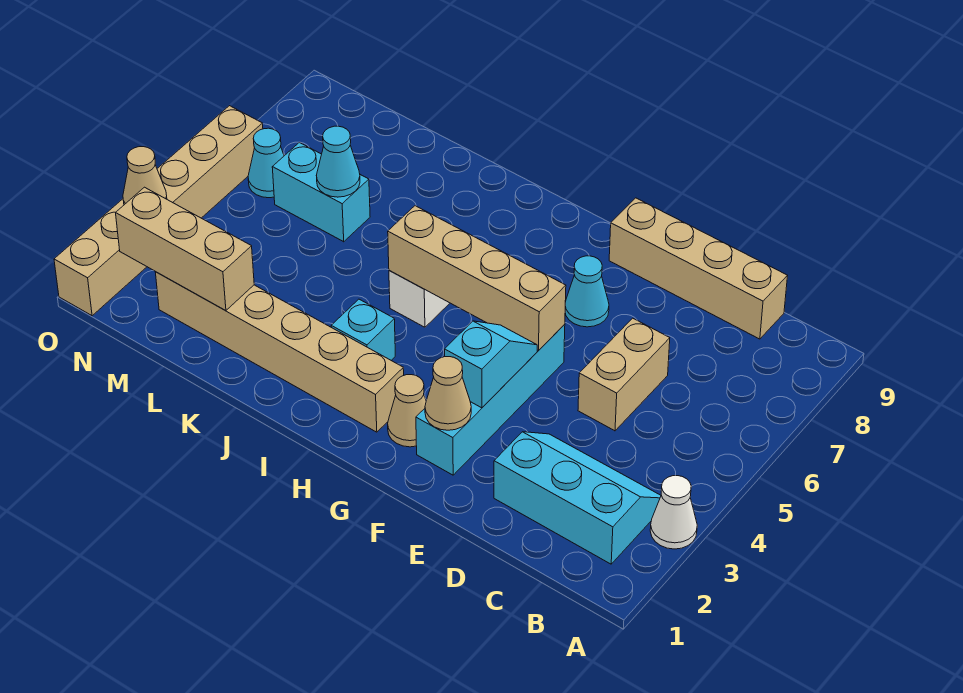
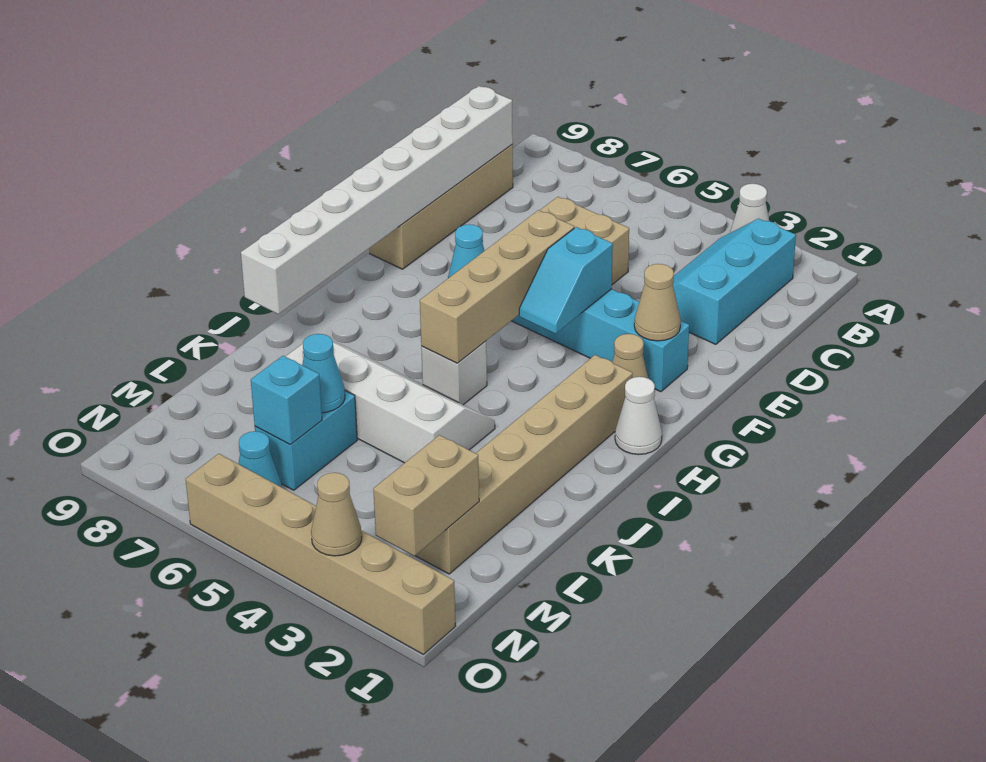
none -> white brick C9:J9 level 2
cyan slope F3:F4 level 2 top 3 -> cyan slope F4:G4 level 2 top F
none -> white cone H1 level 1
cyan brick I3 level 1 -> cyan brick M6 level 2
none -> white slope J4:K7 level 1 top K
tan brick L2:N2 level 2 -> tan brick M2:N2 level 2

